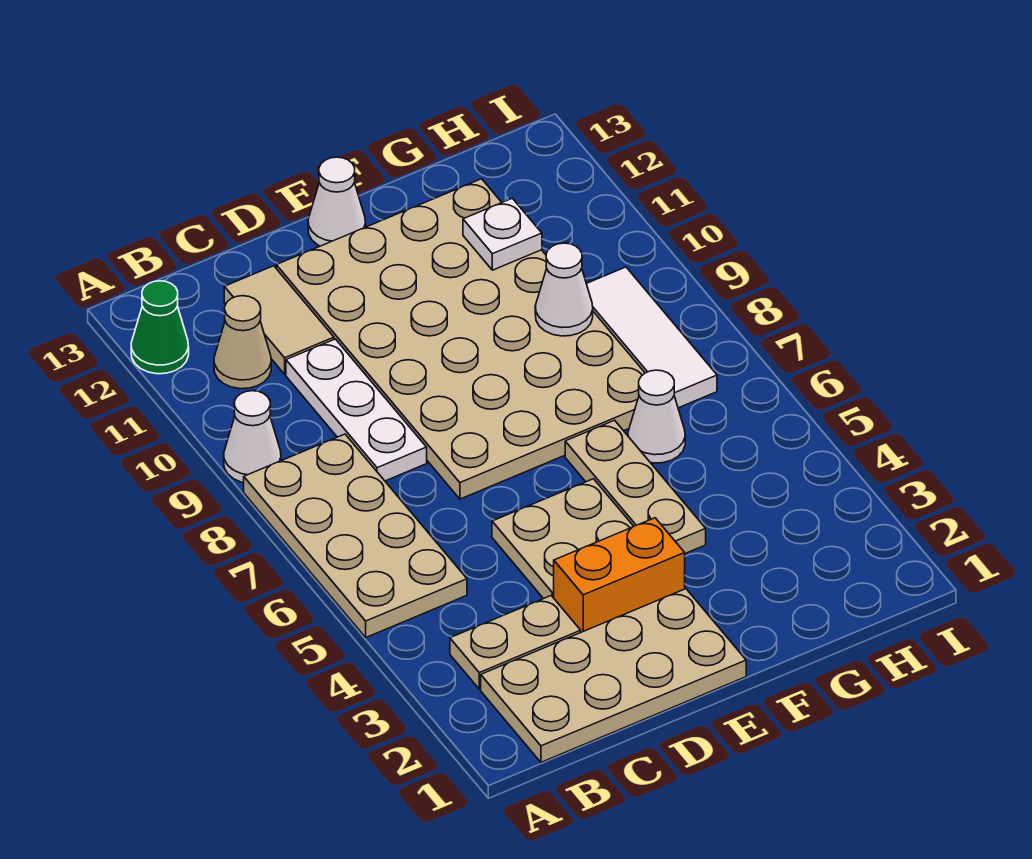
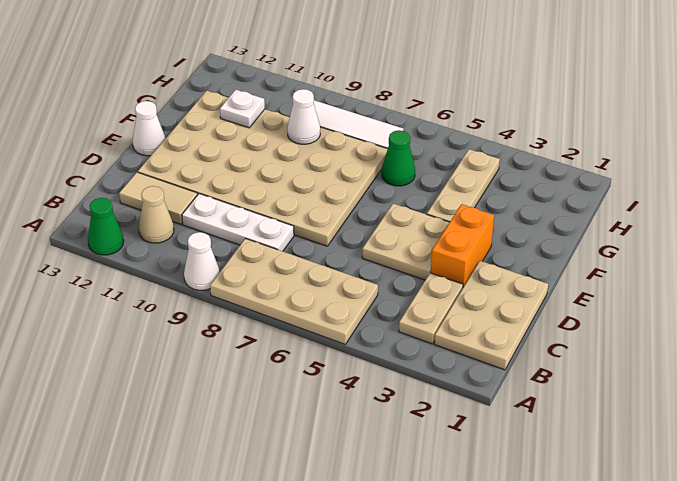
tan plate B1:E2 level 1 -> tan plate B1:D2 level 1
tan plate F4:F6 level 1 -> tan plate F4:H4 level 1
white cone G6 level 1 -> green cone G6 level 1

